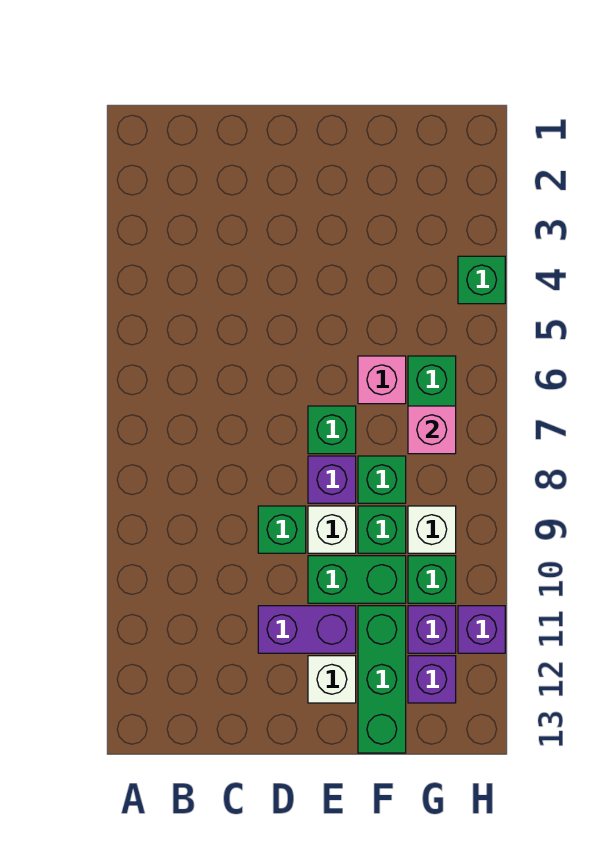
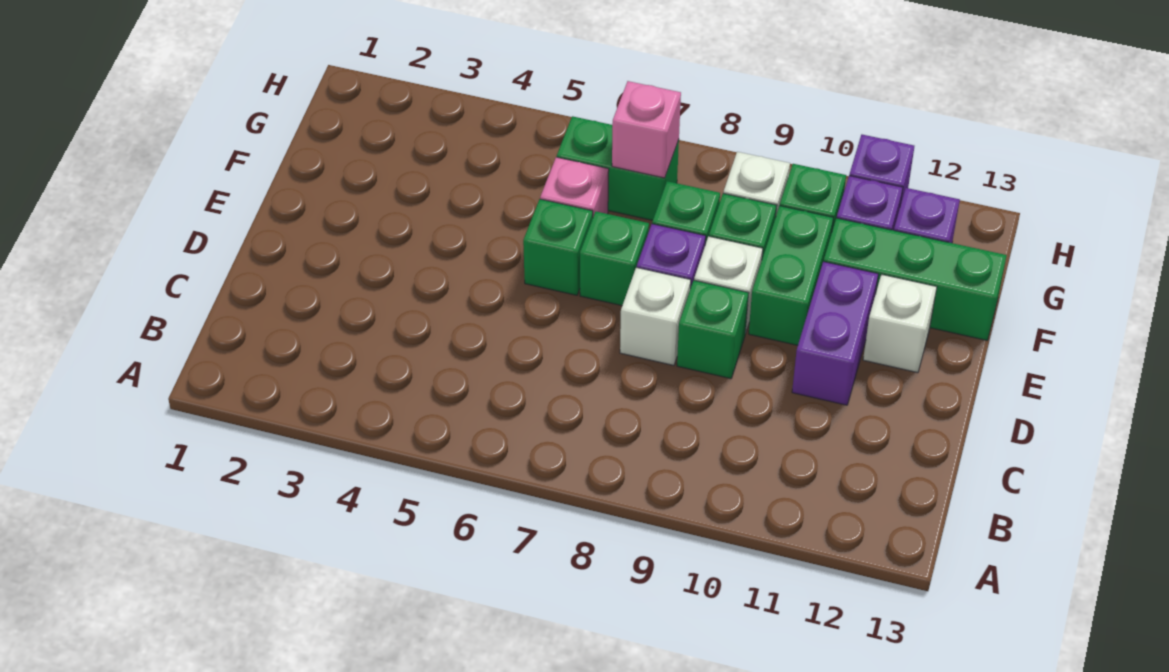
none -> white brick D8 level 1
green brick H4 level 1 -> green brick E6 level 1

